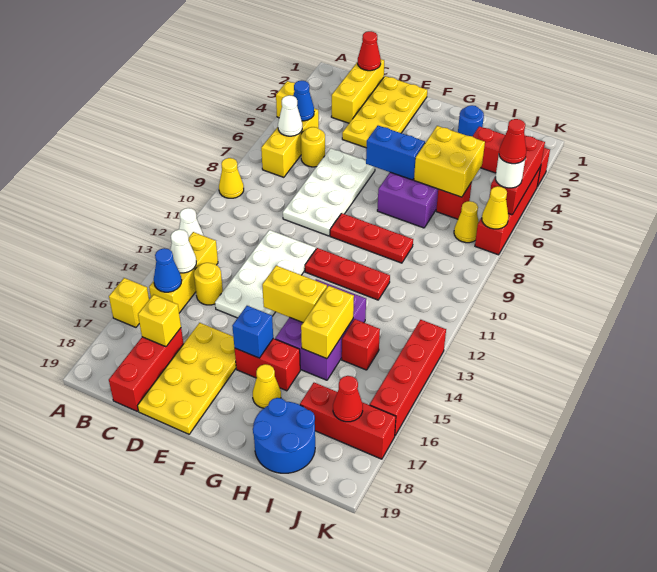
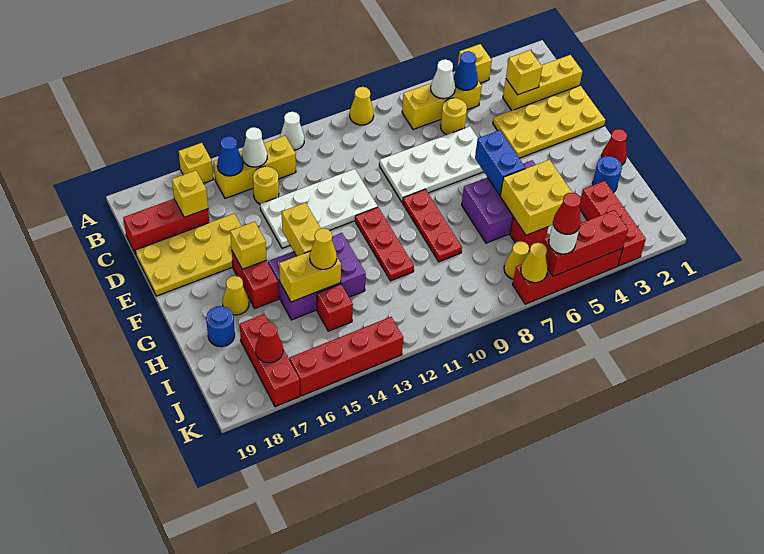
red cone C1 level 2 -> red cone G1 level 1
none -> yellow brick C3 level 2
blue brick F16 level 2 -> yellow brick F16 level 2
none -> yellow cone H14 level 3
blue round brick H18:I19 level 1 -> blue round brick H18 level 1

